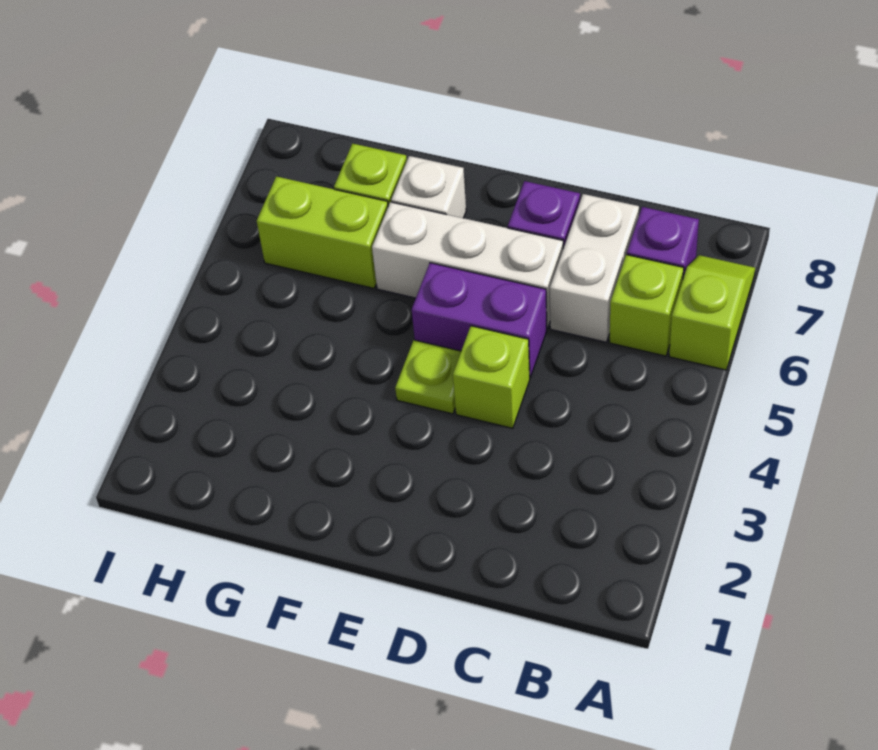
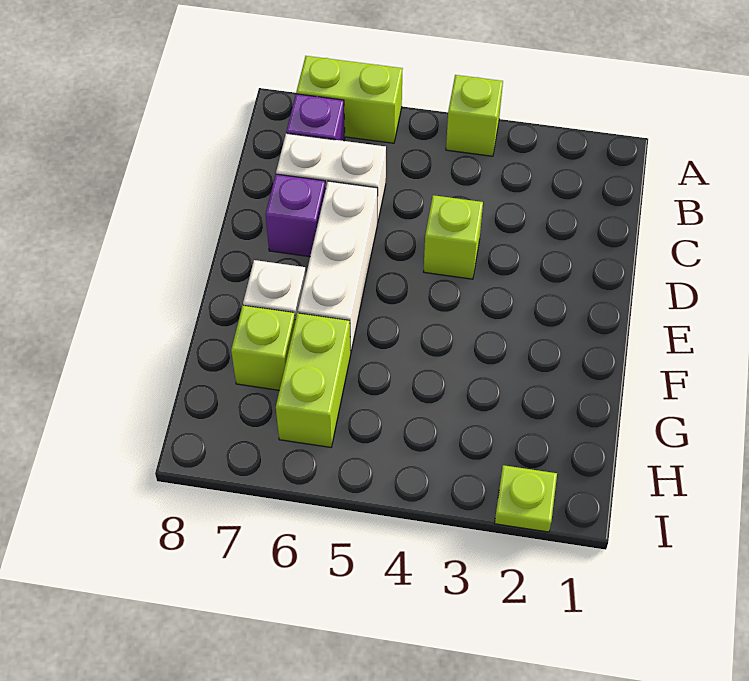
lime slope A6:A7 level 1 top 6 -> lime brick A6:A7 level 1
lime brick B6 level 1 -> lime brick A4 level 1
purple brick D5:E5 level 1 -> none
lime plate E4 level 1 -> lime plate I2 level 1

